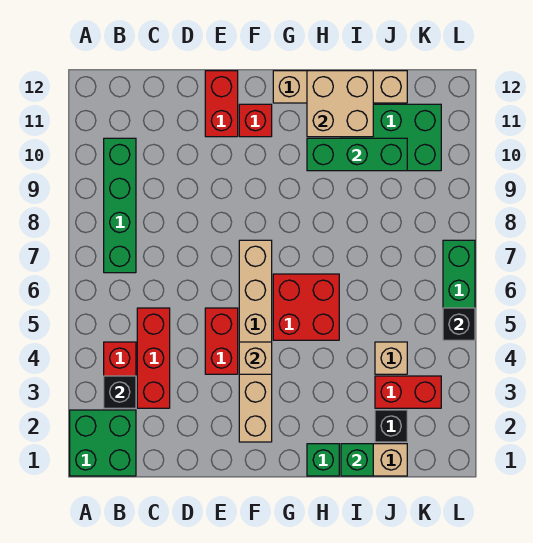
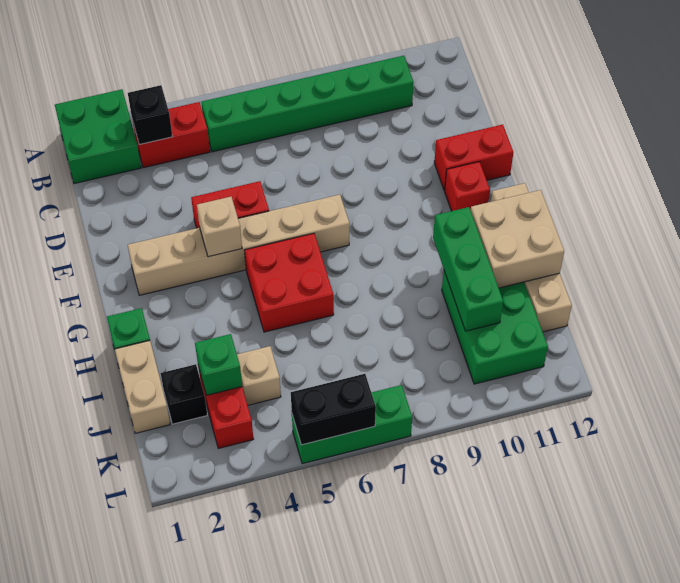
green brick B7:B10 level 1 -> green brick B5:B10 level 1
red brick C3:C5 level 1 -> none
green brick I1 level 2 -> green brick J3 level 2
black brick L5 level 2 -> black brick L5:L6 level 2

